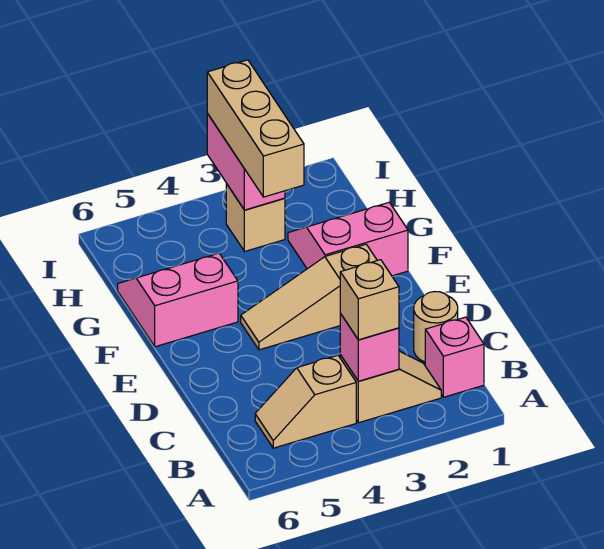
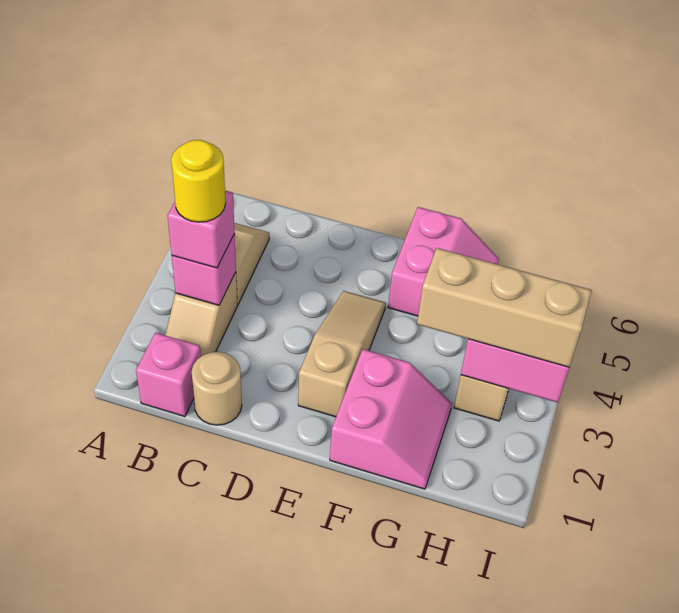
tan brick B3 level 3 -> pink brick B3 level 3
none -> yellow round brick B3 level 4

